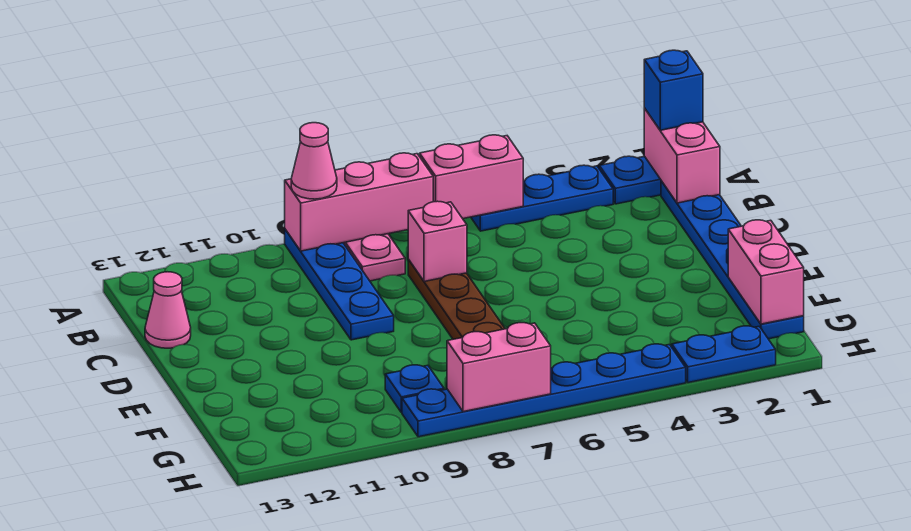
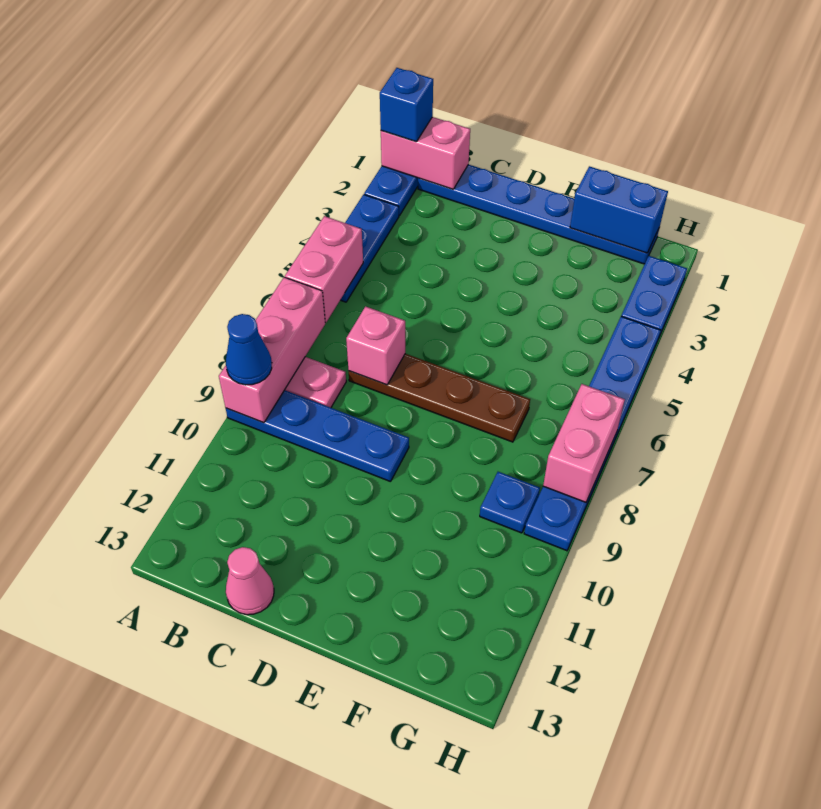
pink cone A9 level 3 -> blue cone A9 level 3
pink brick F1:G1 level 2 -> blue brick F1:G1 level 2

